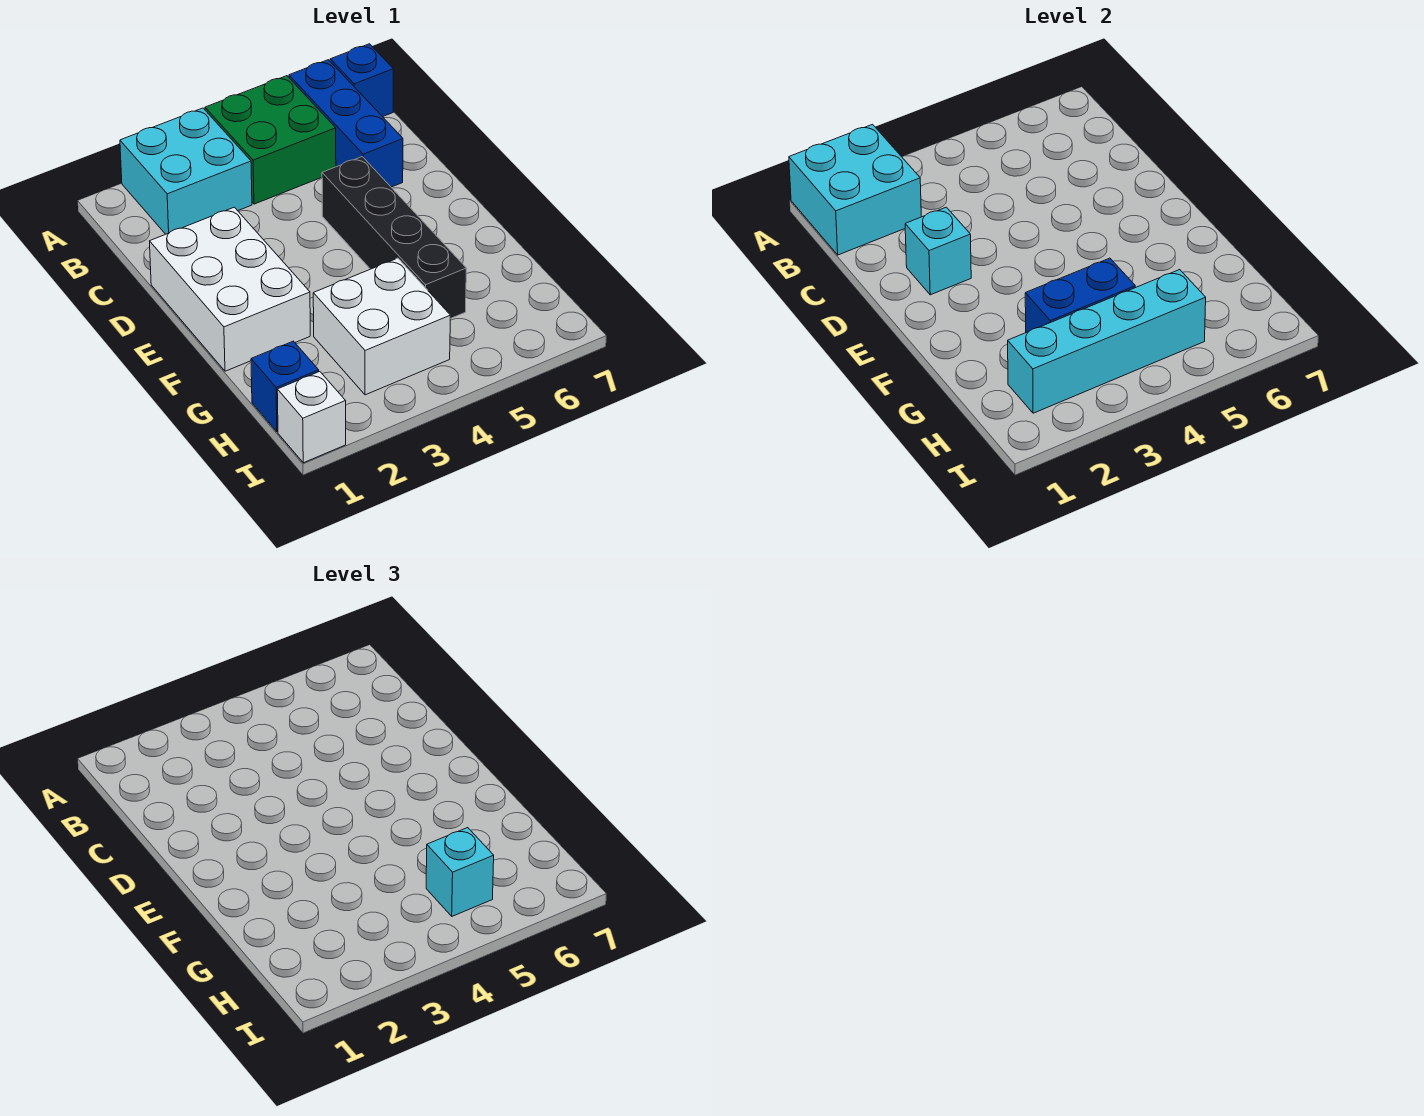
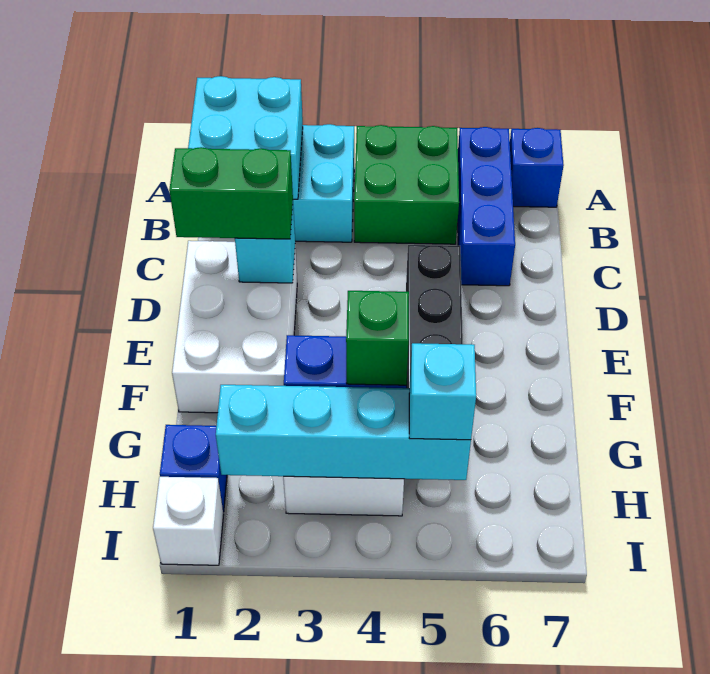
none -> green brick D1:D2 level 3
none -> green brick G4 level 3

